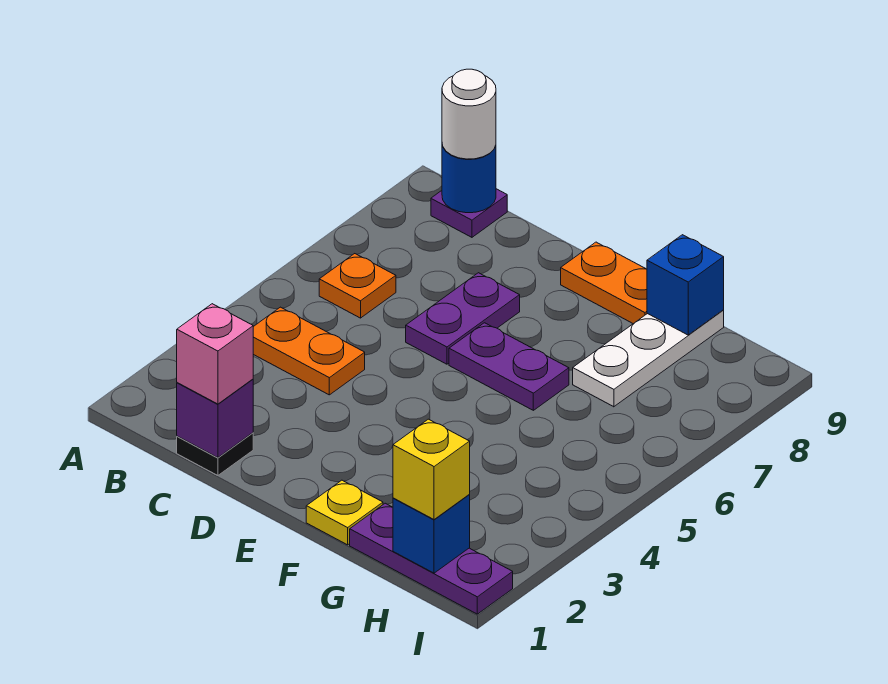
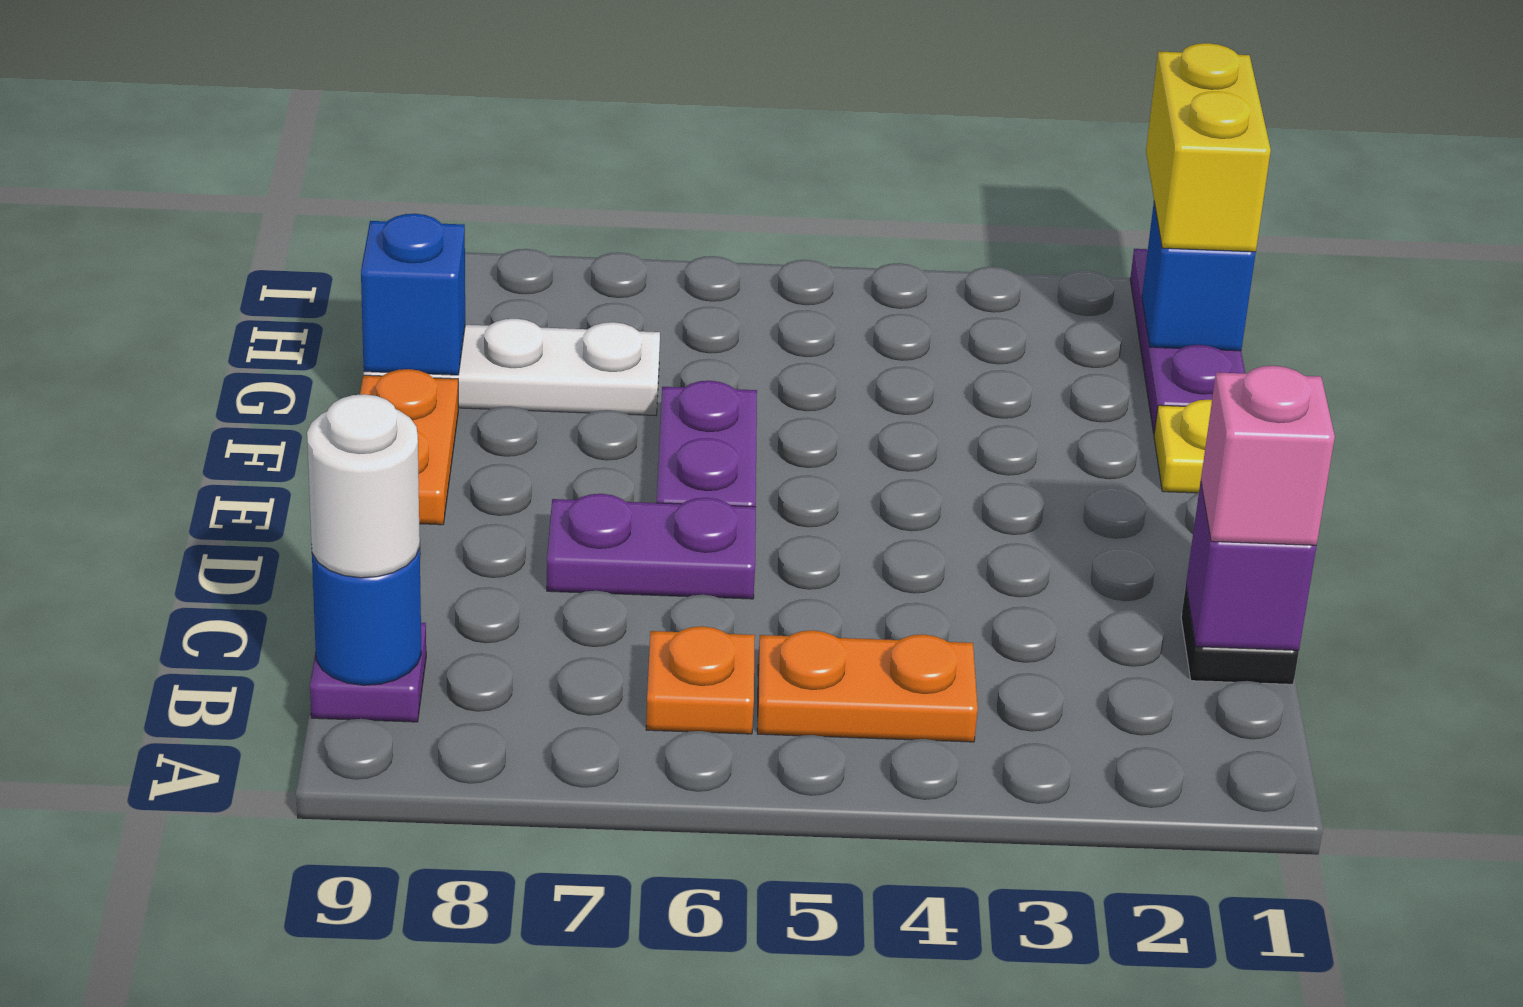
orange plate B4:C4 level 1 -> orange plate B4:B5 level 1
yellow brick H1 level 3 -> yellow brick H1:I1 level 3

